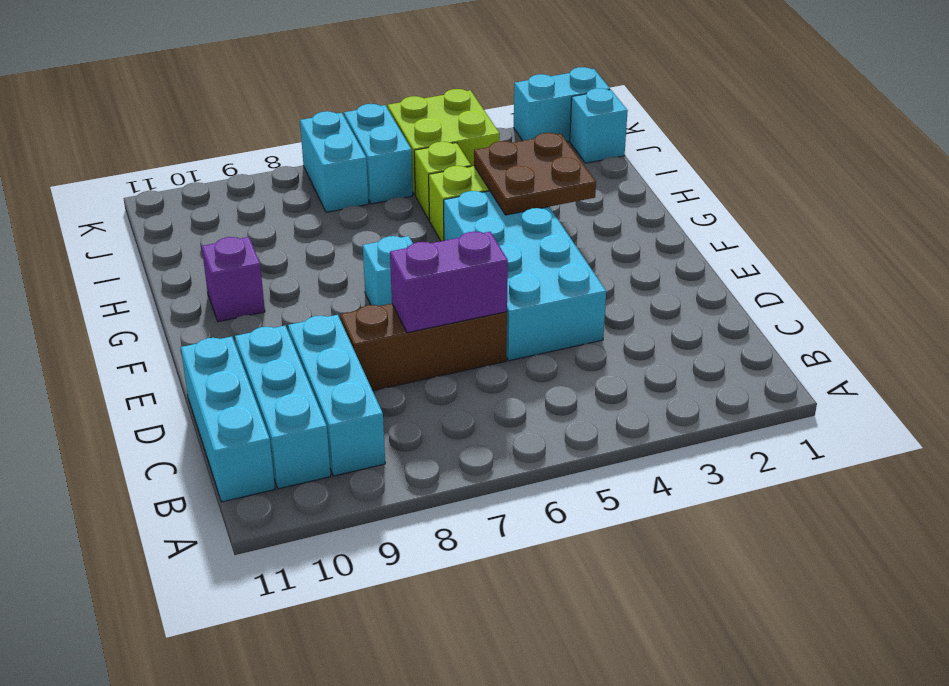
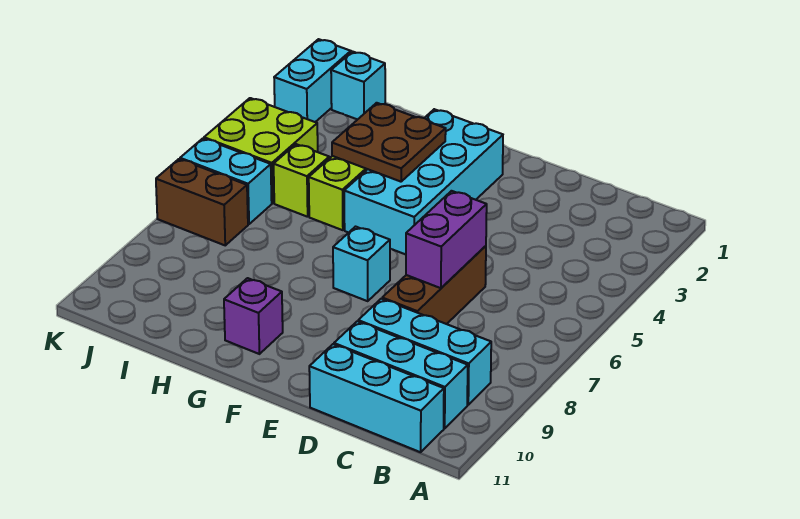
cyan brick D4:G5 level 1 -> cyan brick F2:G5 level 1
cyan brick J7:K7 level 1 -> brown brick J7:K7 level 1

